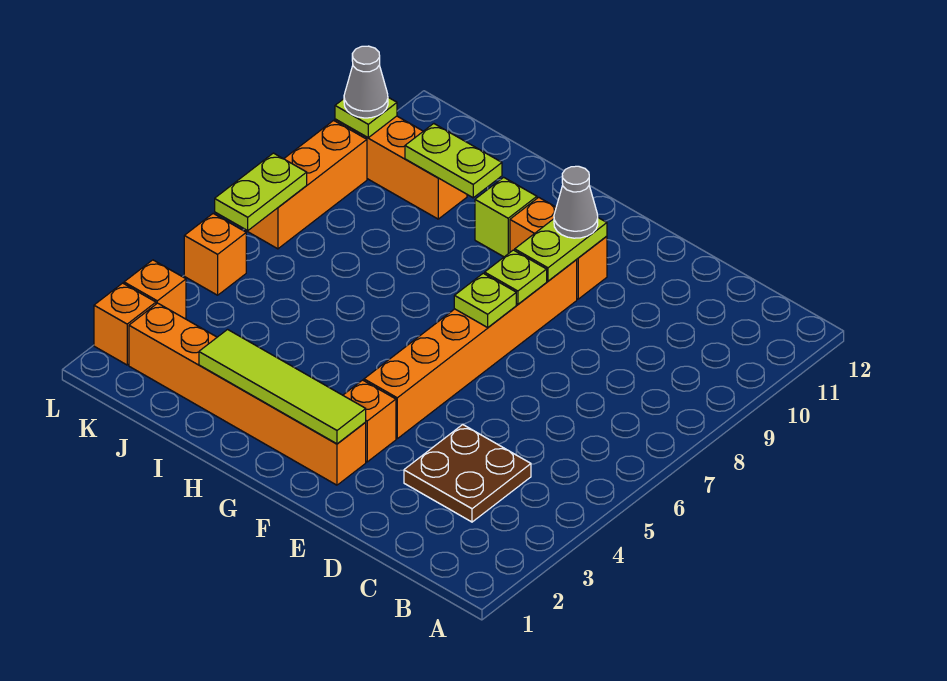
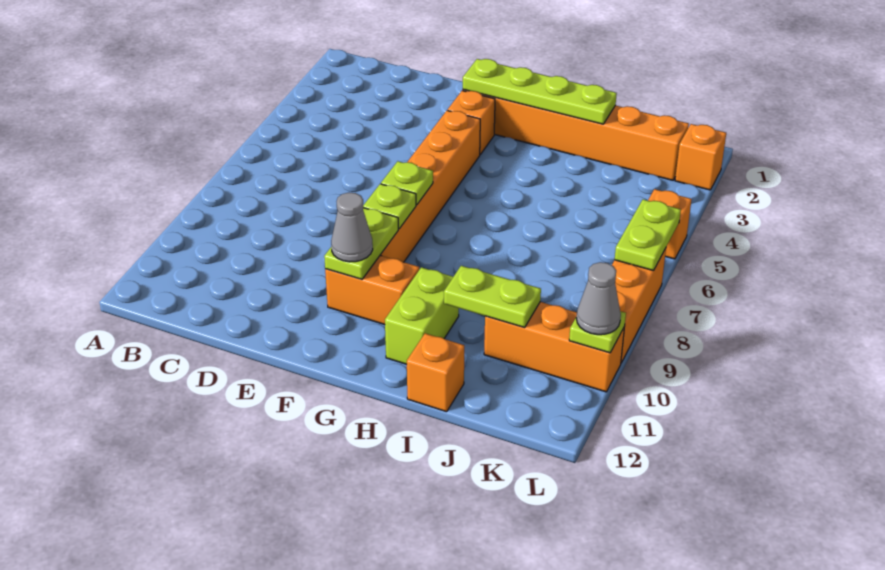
brown plate C3:D4 level 1 -> none
lime tile F2:I2 level 2 -> lime plate F2:I2 level 2
lime brick H10 level 1 -> lime brick H10:H11 level 1
orange brick L3 level 1 -> orange brick I12 level 1

